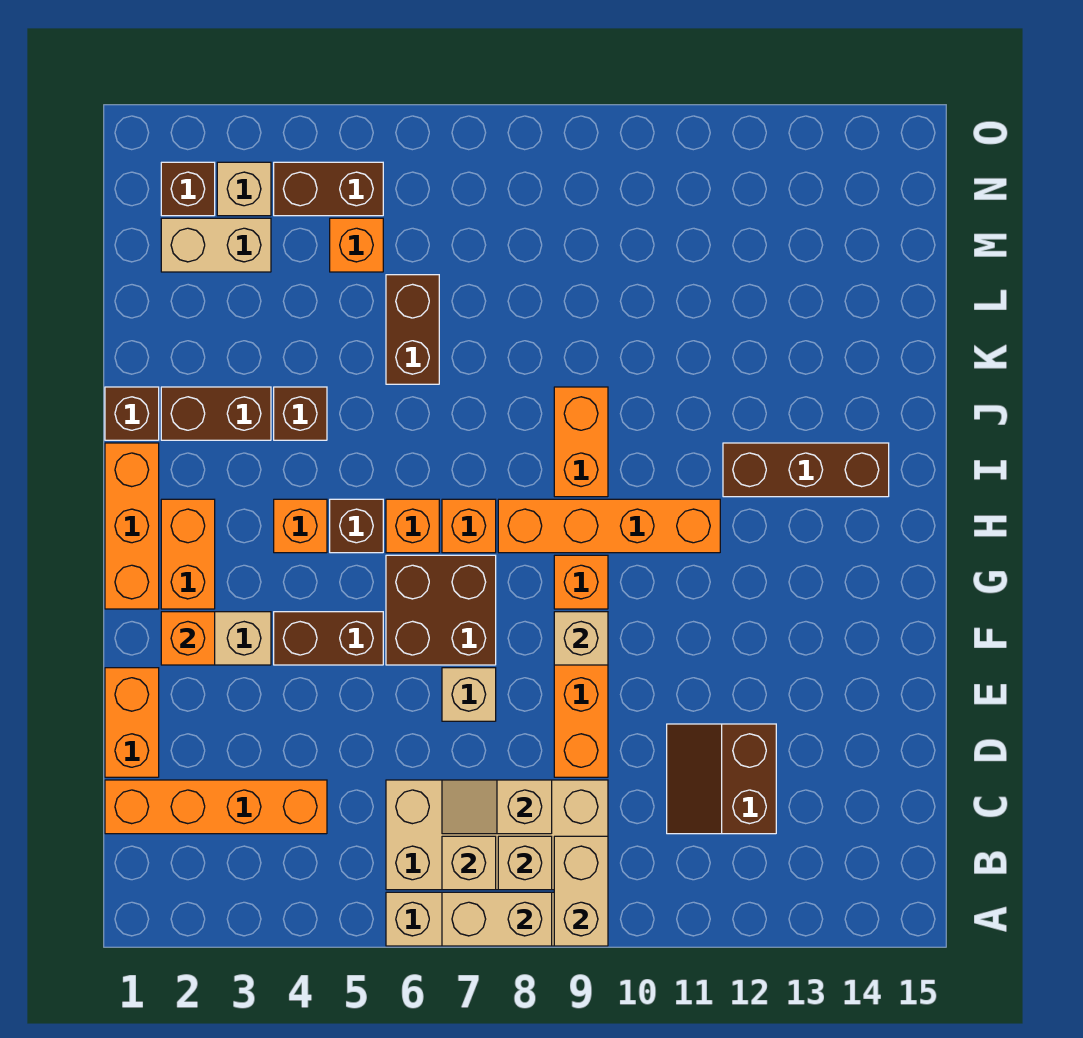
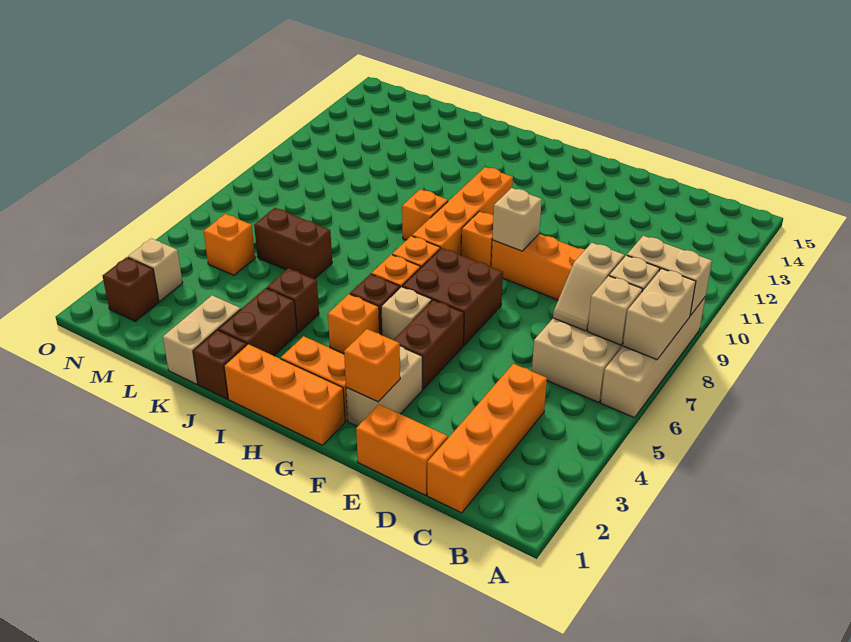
brown slope C11:D12 level 1 top 12 -> none
tan brick E7 level 1 -> tan brick G5 level 1
orange brick I9:J9 level 1 -> orange brick I9 level 1
brown brick I12:I14 level 1 -> none
tan brick M2:M3 level 1 -> tan brick K1:K2 level 1
brown brick N4:N5 level 1 -> none

